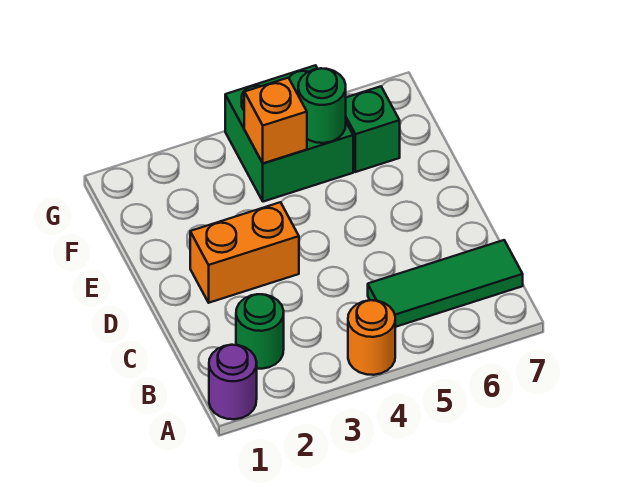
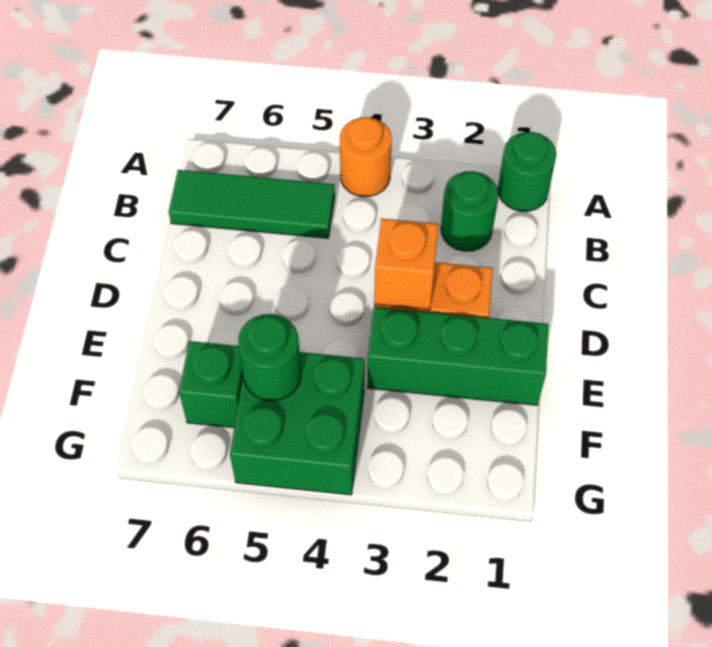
purple round brick A1 level 1 -> green round brick A1 level 1
none -> green brick E1:E3 level 1
orange brick F4 level 2 -> orange brick D3 level 2

